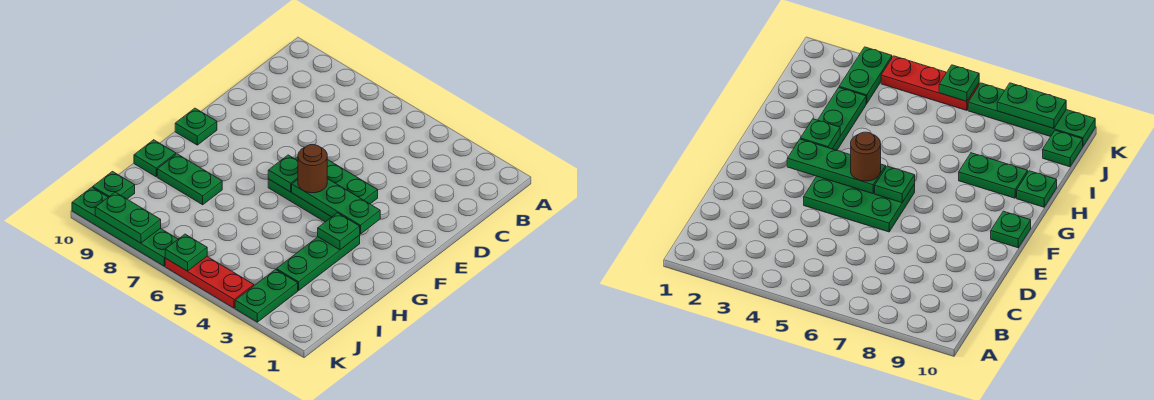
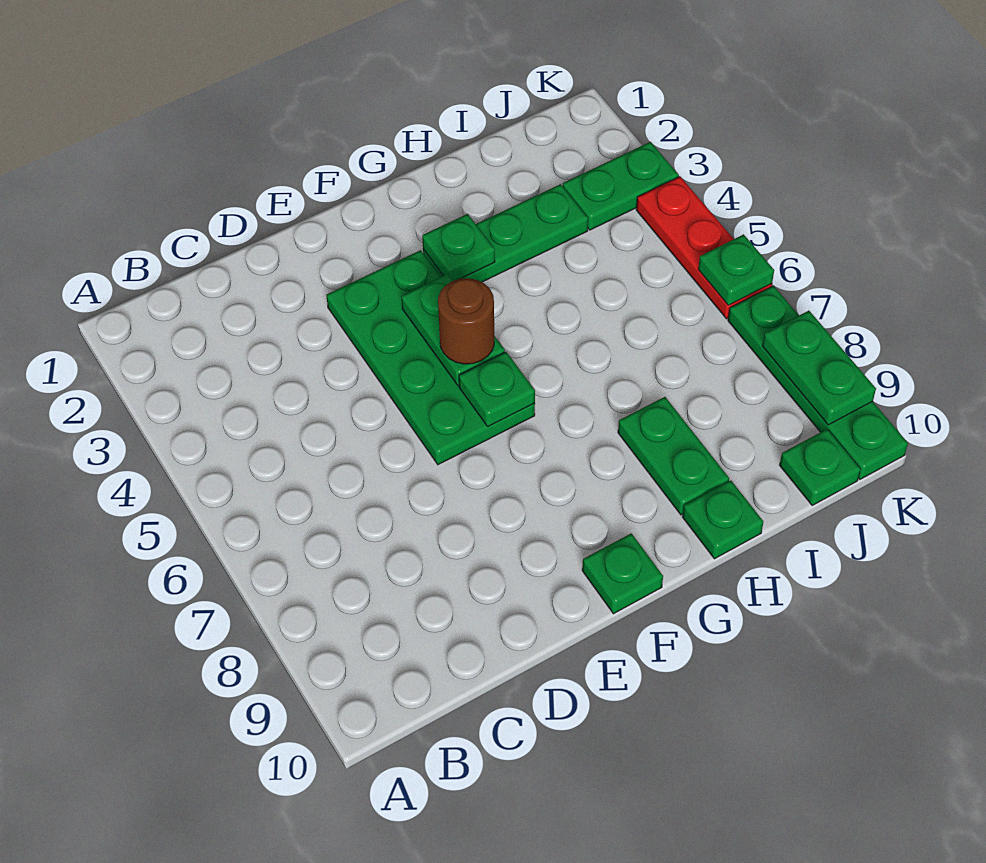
green plate E4:F6 level 1 -> green plate E3:F6 level 1
green plate F3:F5 level 2 -> green plate F4:F5 level 2

